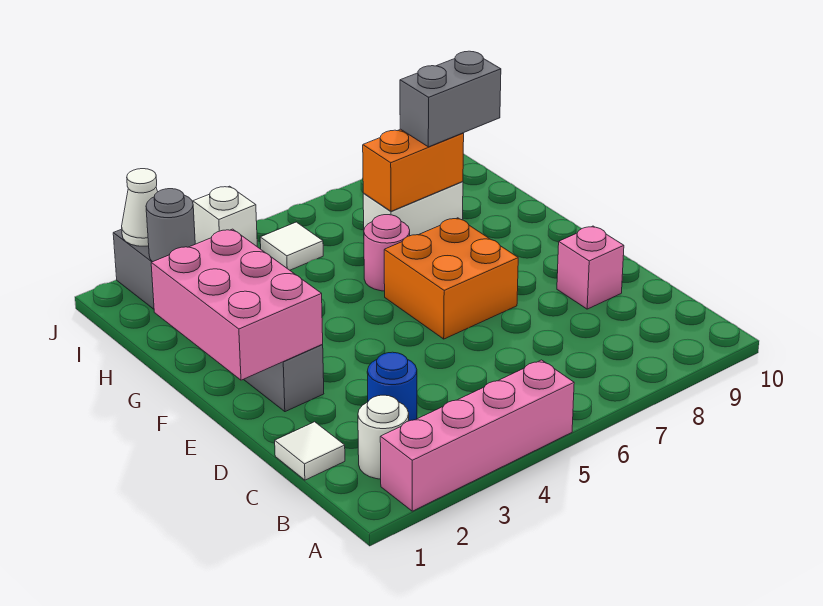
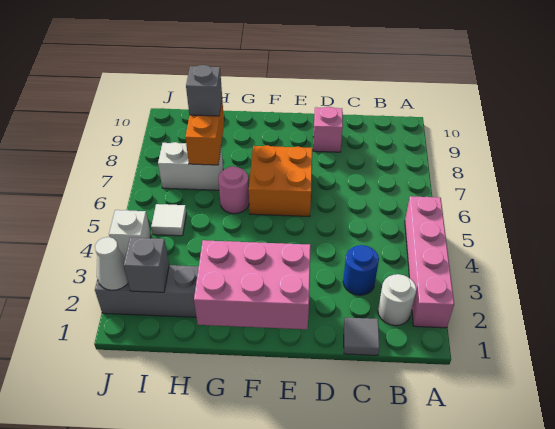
white tile C1 level 1 -> grey tile C1 level 1
white brick H7:H8 level 1 -> white brick H7:I7 level 1
grey brick H8:H9 level 3 -> grey brick H8 level 3
grey round brick I2 level 2 -> grey brick I2 level 2

